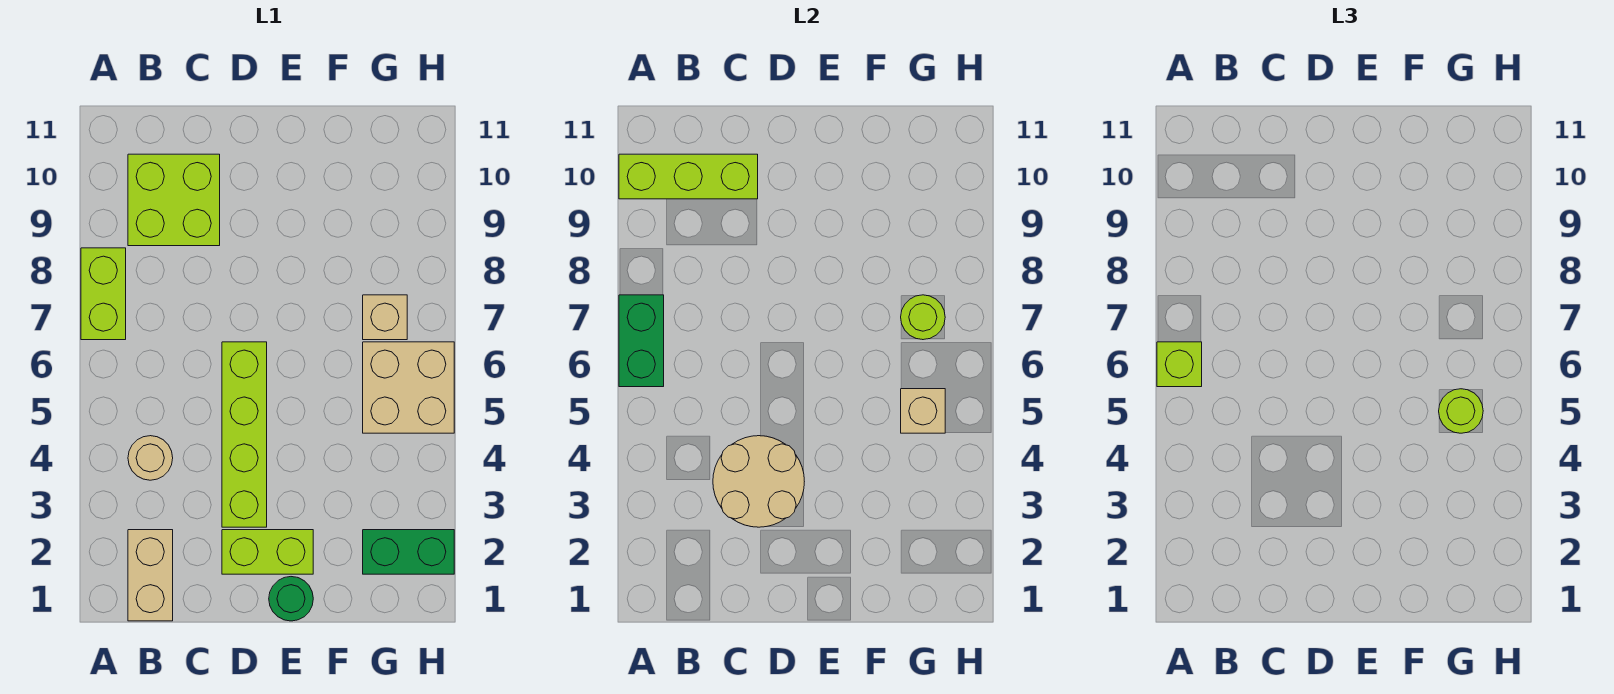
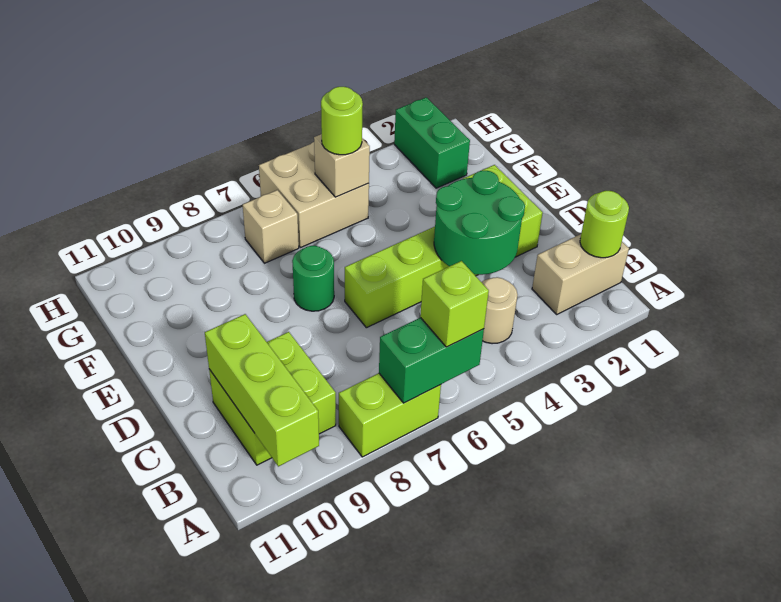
tan round brick C3:D4 level 2 -> green round brick C3:D4 level 2
green round brick E1 level 1 -> green round brick E7 level 1
lime round brick G7 level 2 -> lime round brick B1 level 2

